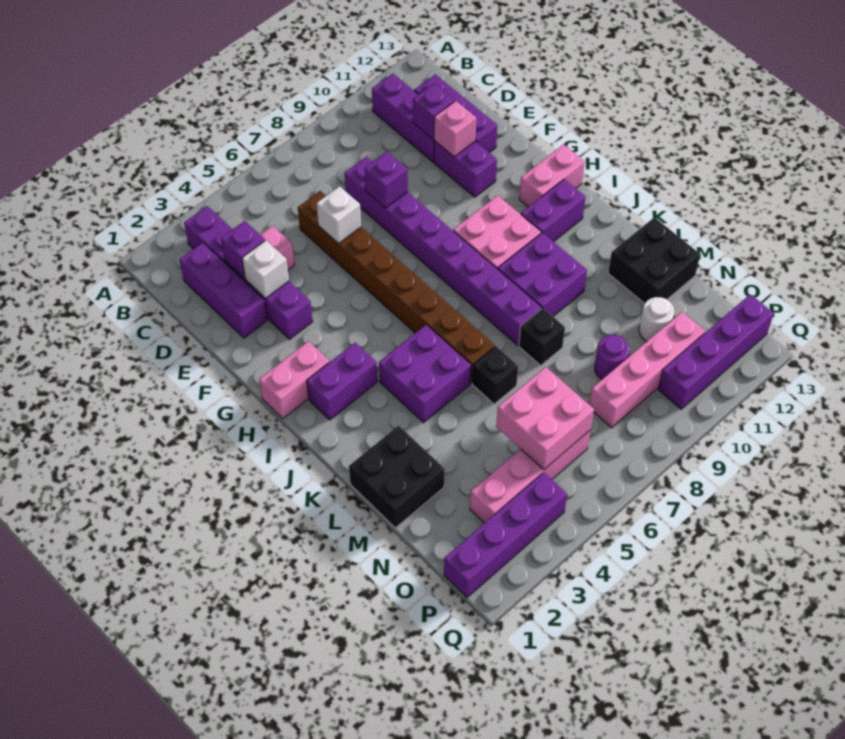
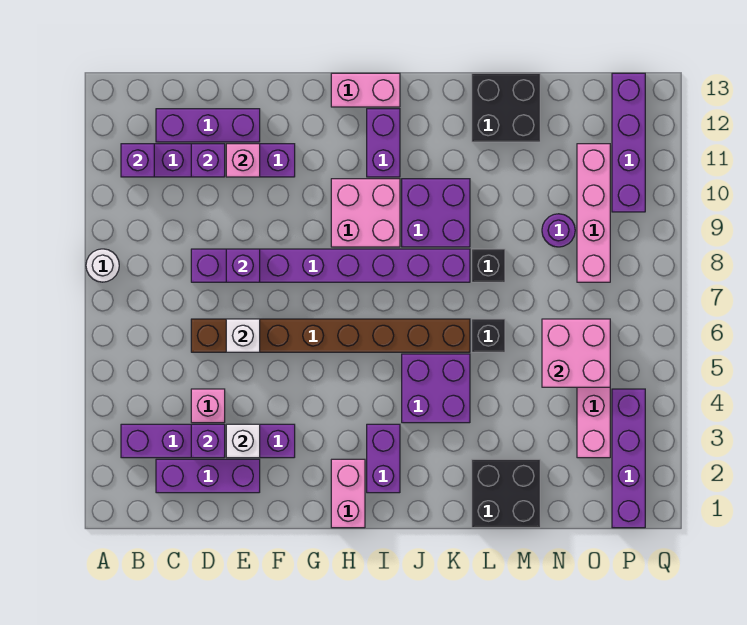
none -> purple brick B11 level 2
pink brick H12:H13 level 1 -> pink brick H13:I13 level 1
white round brick N11 level 1 -> white round brick A8 level 1

